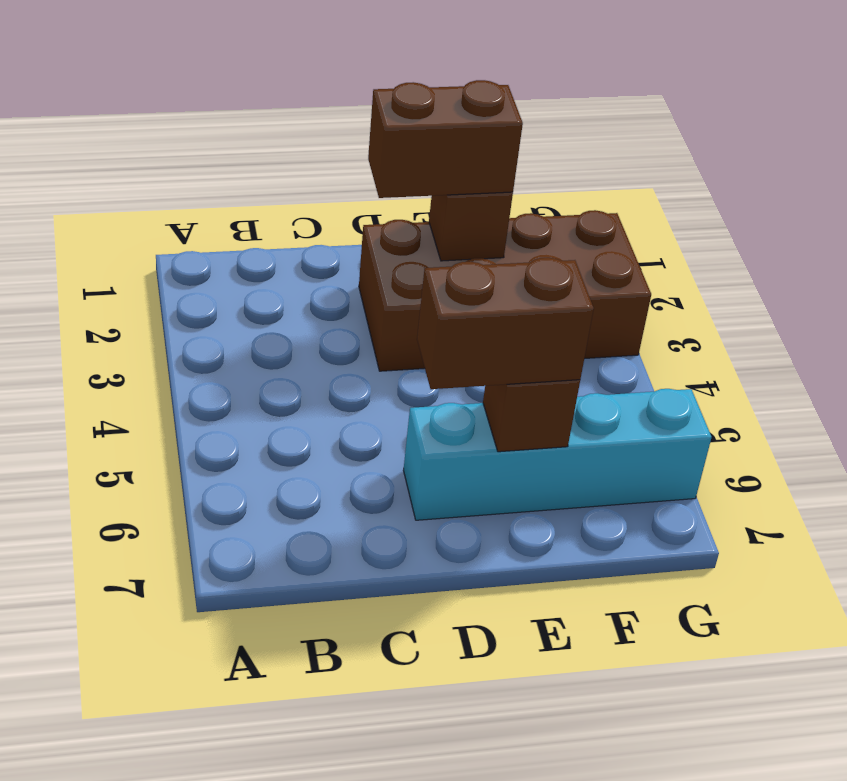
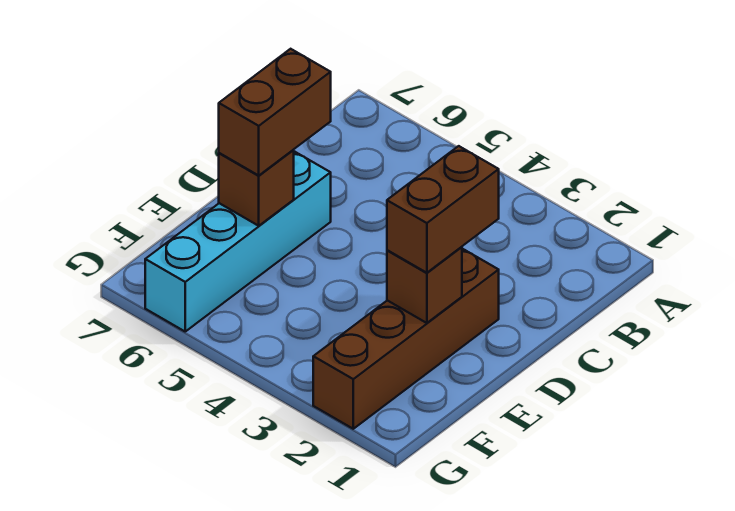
brown brick D2:G3 level 1 -> brown brick D2:G2 level 1

